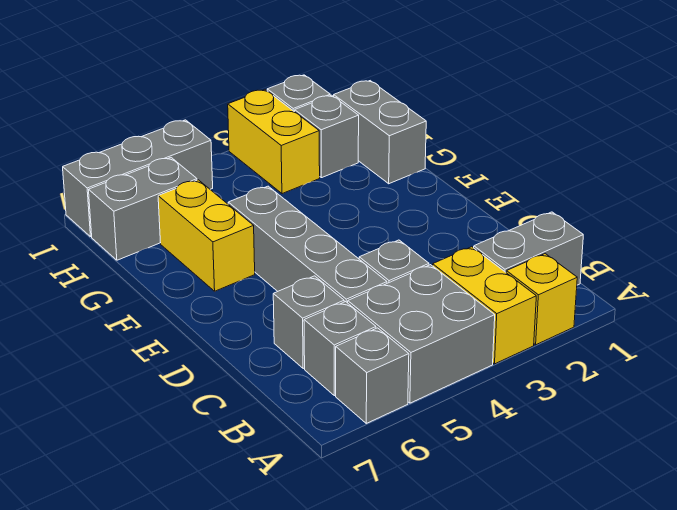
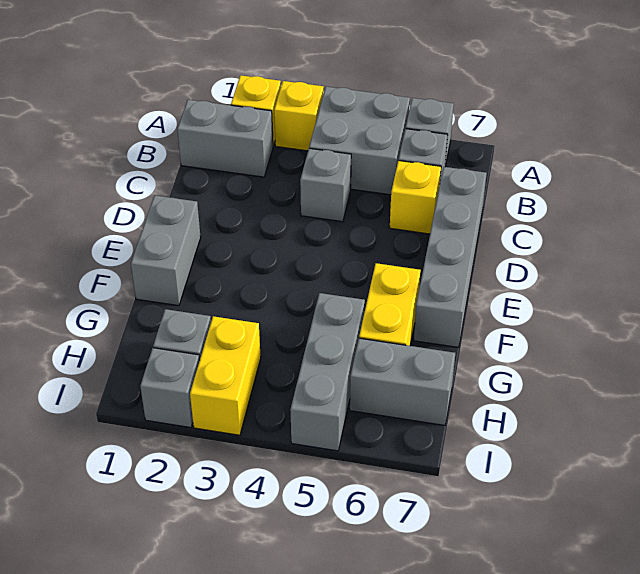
yellow brick A3:B3 level 1 -> yellow brick A3 level 1
grey brick C5:F5 level 1 -> grey brick C7:F7 level 1
grey brick C6 level 1 -> yellow brick C6 level 1
grey brick G1:H1 level 1 -> grey brick E1:F1 level 1
grey brick I5:I7 level 1 -> grey brick G5:I5 level 1

